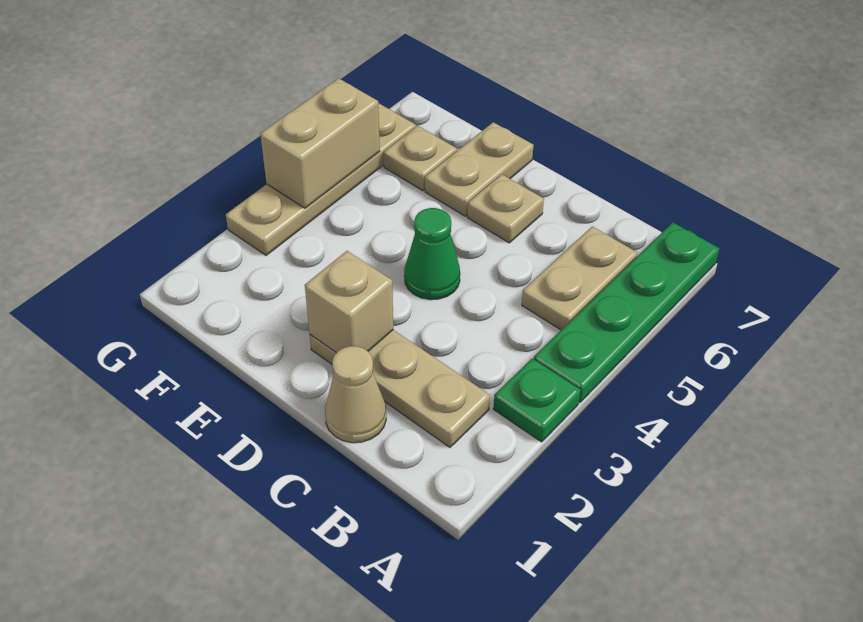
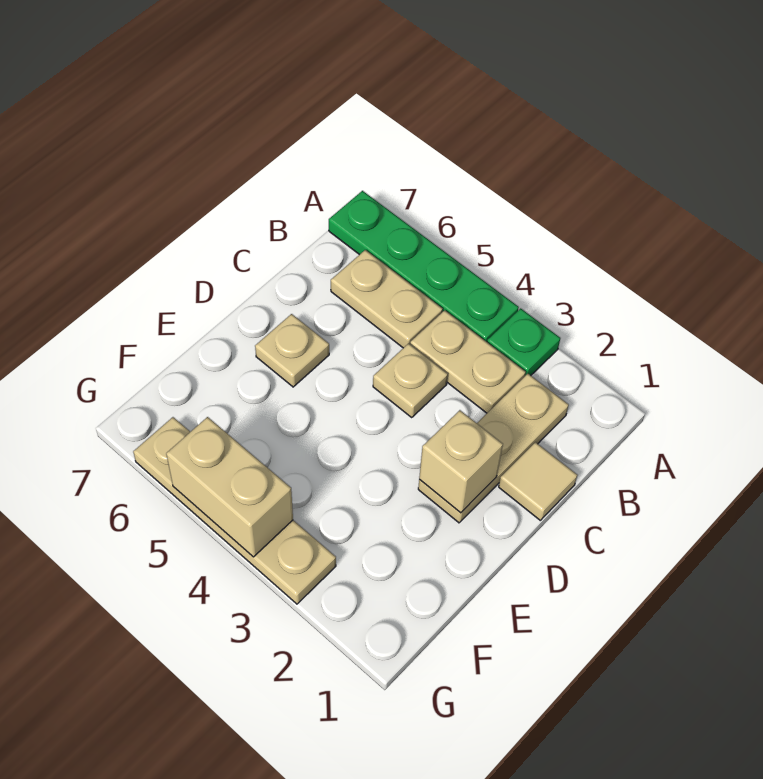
tan cone C1 level 1 -> tan tile C1 level 1
green cone D4 level 1 -> none
tan plate E6:E7 level 1 -> tan plate B3:B4 level 1
tan plate F6 level 1 -> tan plate C4 level 1

